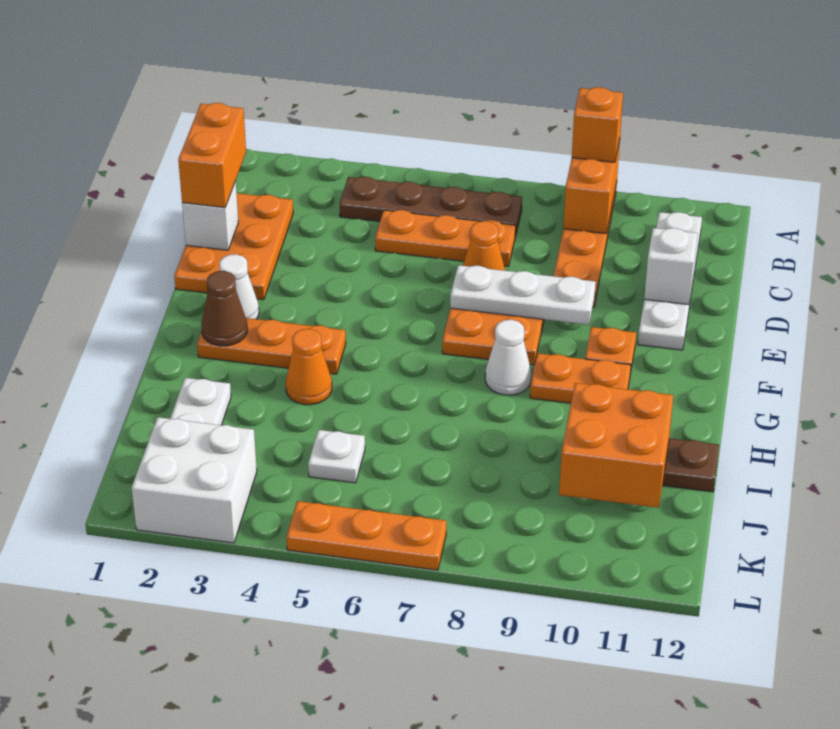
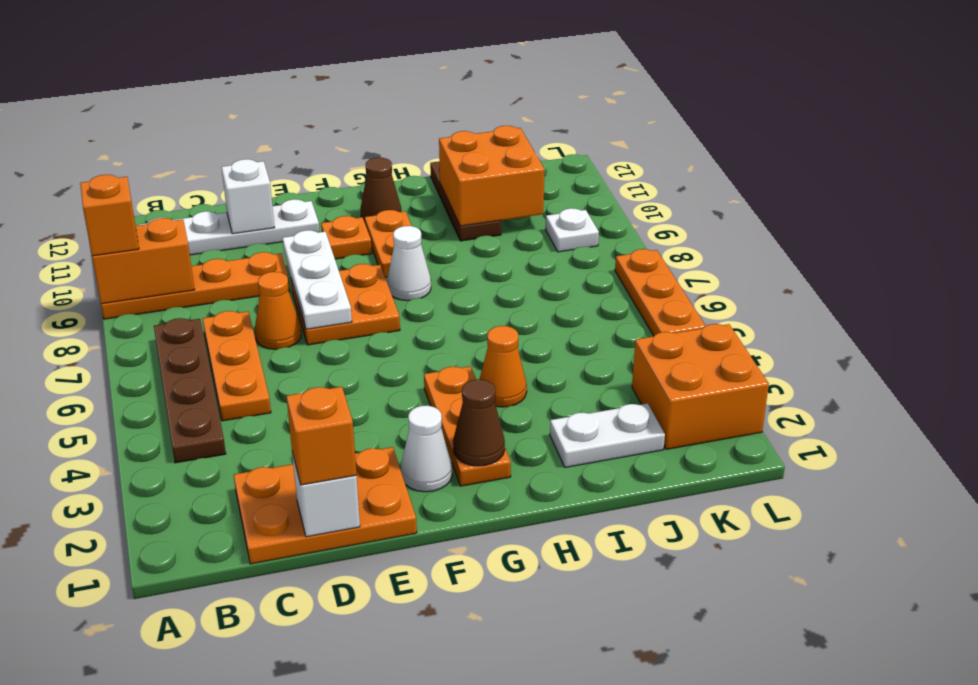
orange brick C1:D1 level 3 -> orange brick D1 level 3
none -> brown cone G11 level 1
white plate J5 level 1 -> white plate K9 level 1
white brick K2:L3 level 1 -> orange brick K2:L3 level 1

